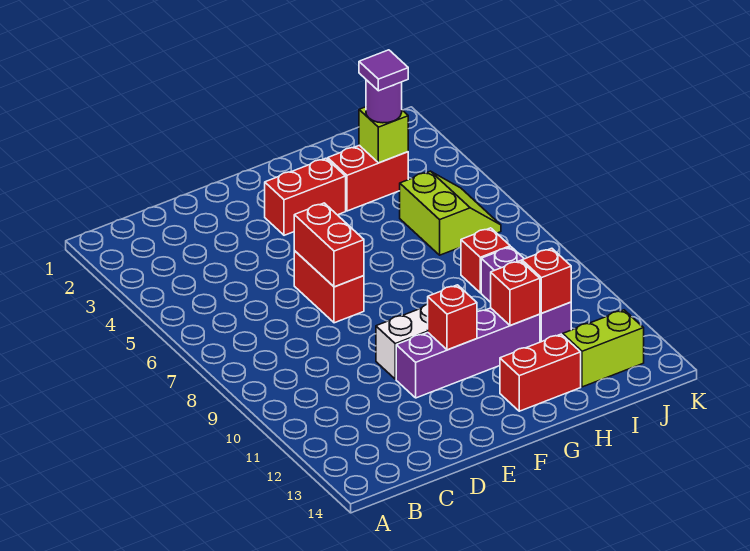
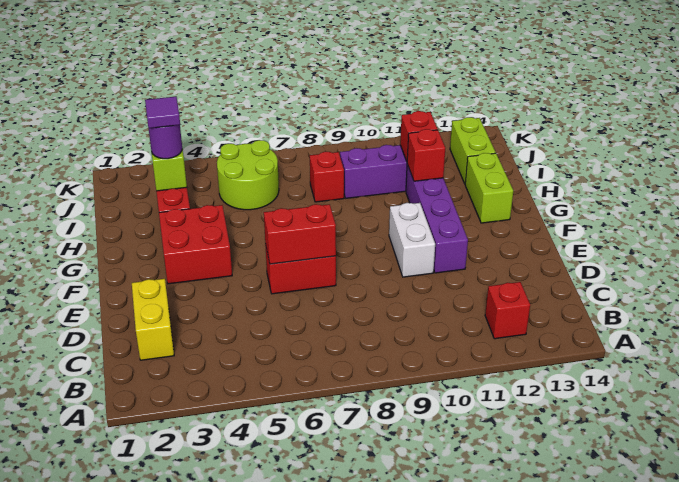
none -> yellow brick C2:D2 level 1
red brick F3:G3 level 1 -> red brick F3:G4 level 1
red brick F11 level 2 -> red brick B12 level 1
red brick G13:H13 level 1 -> lime brick G13:H13 level 1
lime slope I5:J6 level 1 top I -> lime round brick I5:J6 level 1

